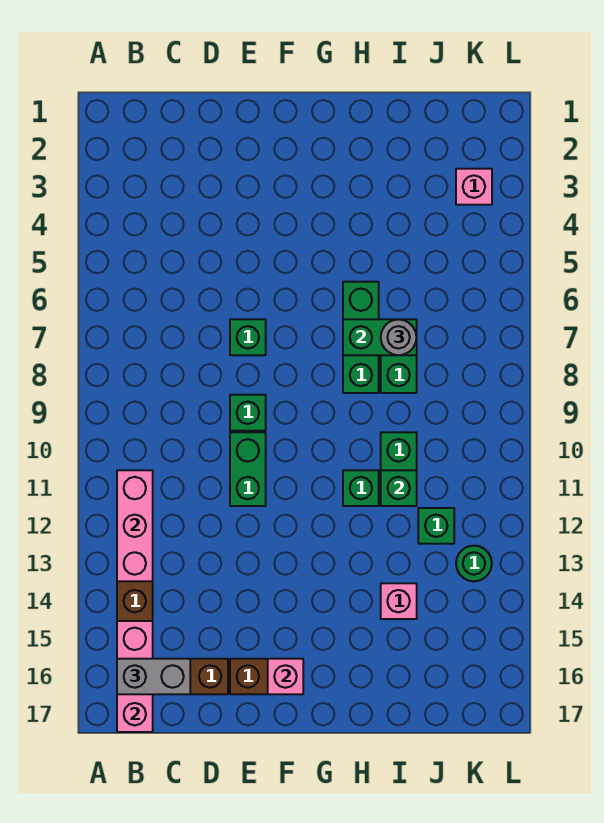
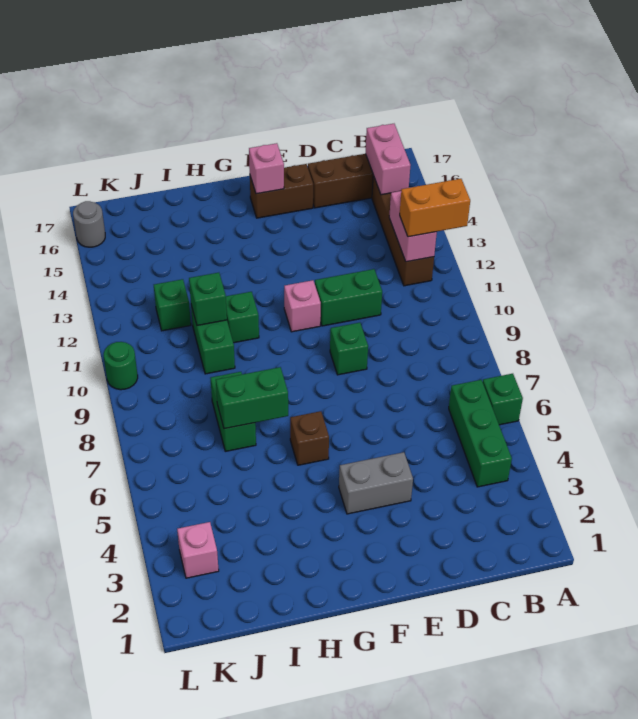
none -> orange brick A12:B12 level 3
pink brick B11:B13 level 2 -> pink brick B12:B13 level 2
pink brick B15:B17 level 2 -> pink brick B15:B16 level 2
grey brick B16:C16 level 3 -> grey brick E4:F4 level 1
green brick E7 level 1 -> green brick A6 level 1
green brick E10:E11 level 1 -> green brick D11:E11 level 1
none -> brown brick G6 level 1
green brick H6:H8 level 1 -> green brick B4:B6 level 1
grey round brick I7 level 3 -> grey round brick L16 level 1
pink brick I14 level 1 -> pink brick F11 level 1
green round brick K13 level 1 -> green round brick L10 level 1

